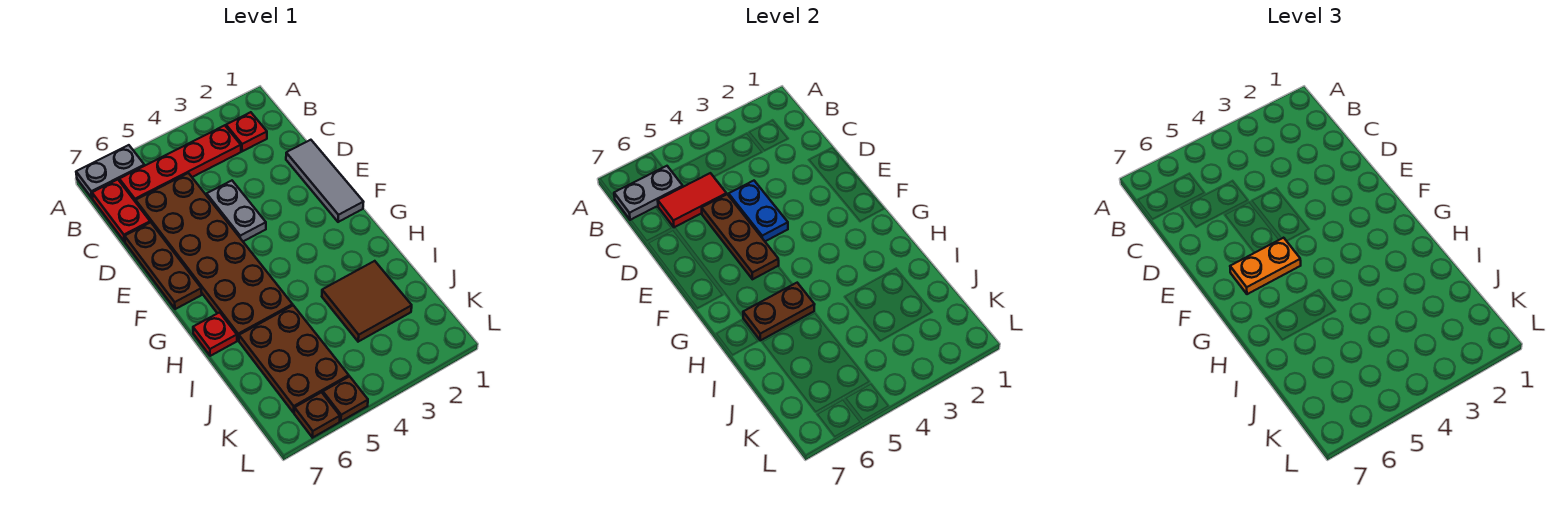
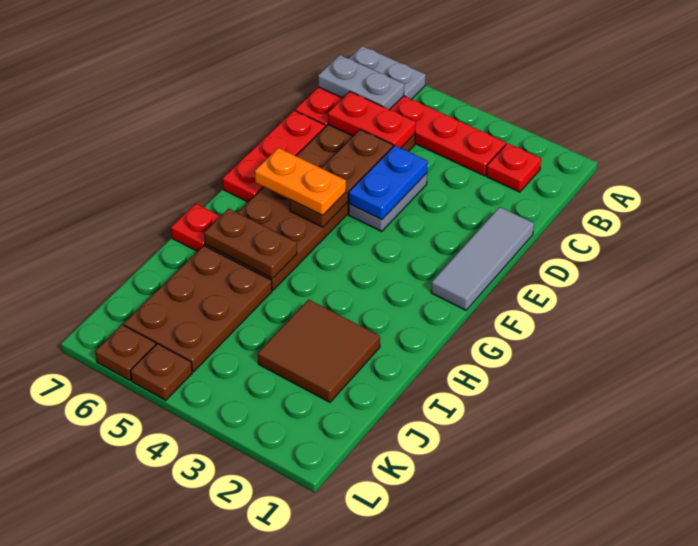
red tile C5:C6 level 2 -> red plate C5:C6 level 2
brown plate D7:F7 level 1 -> red plate D7:F7 level 1

